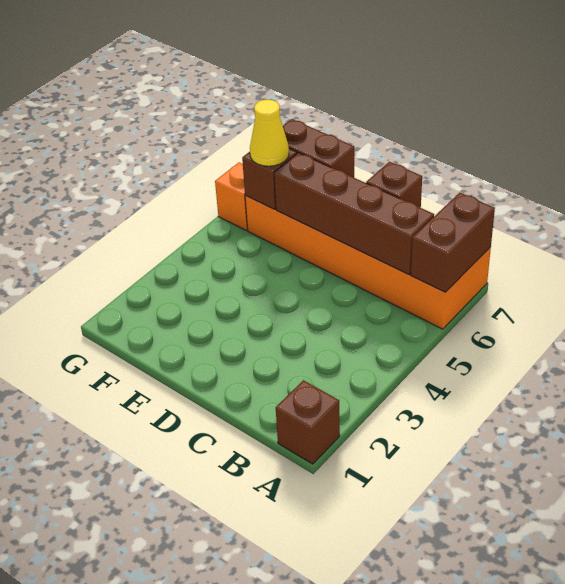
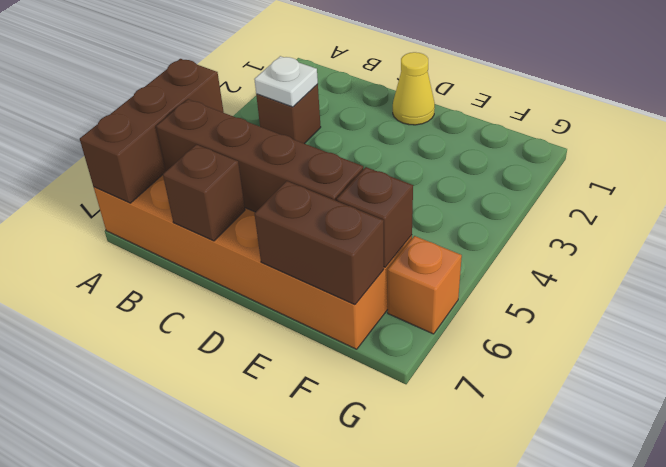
brown brick A1 level 1 -> brown brick B3 level 1
brown brick A6:A7 level 2 -> brown brick A5:A7 level 2
none -> white plate B3 level 2
yellow cone F6 level 3 -> yellow cone D1 level 1

